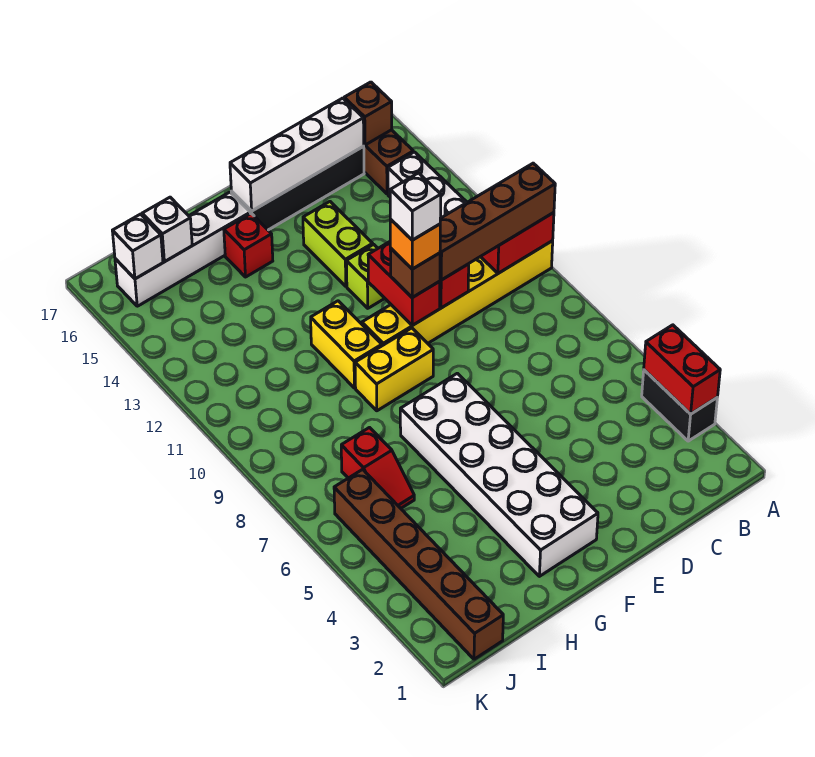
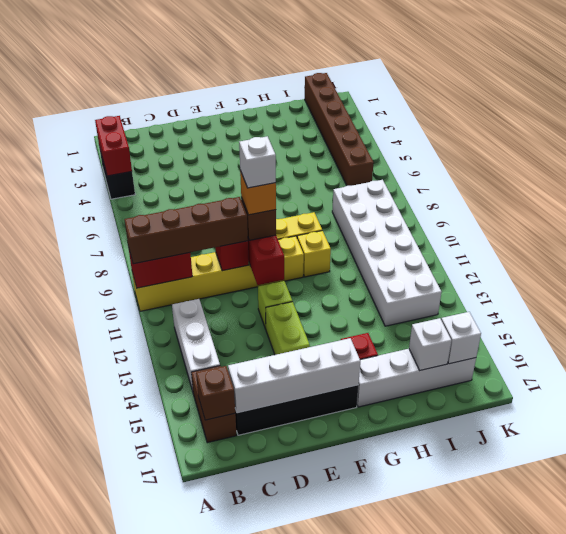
white brick F2:G7 level 1 -> white brick I8:J13 level 1
yellow brick G10:G11 level 1 -> yellow brick G10 level 1
red slope I6:I7 level 1 top 7 -> none

